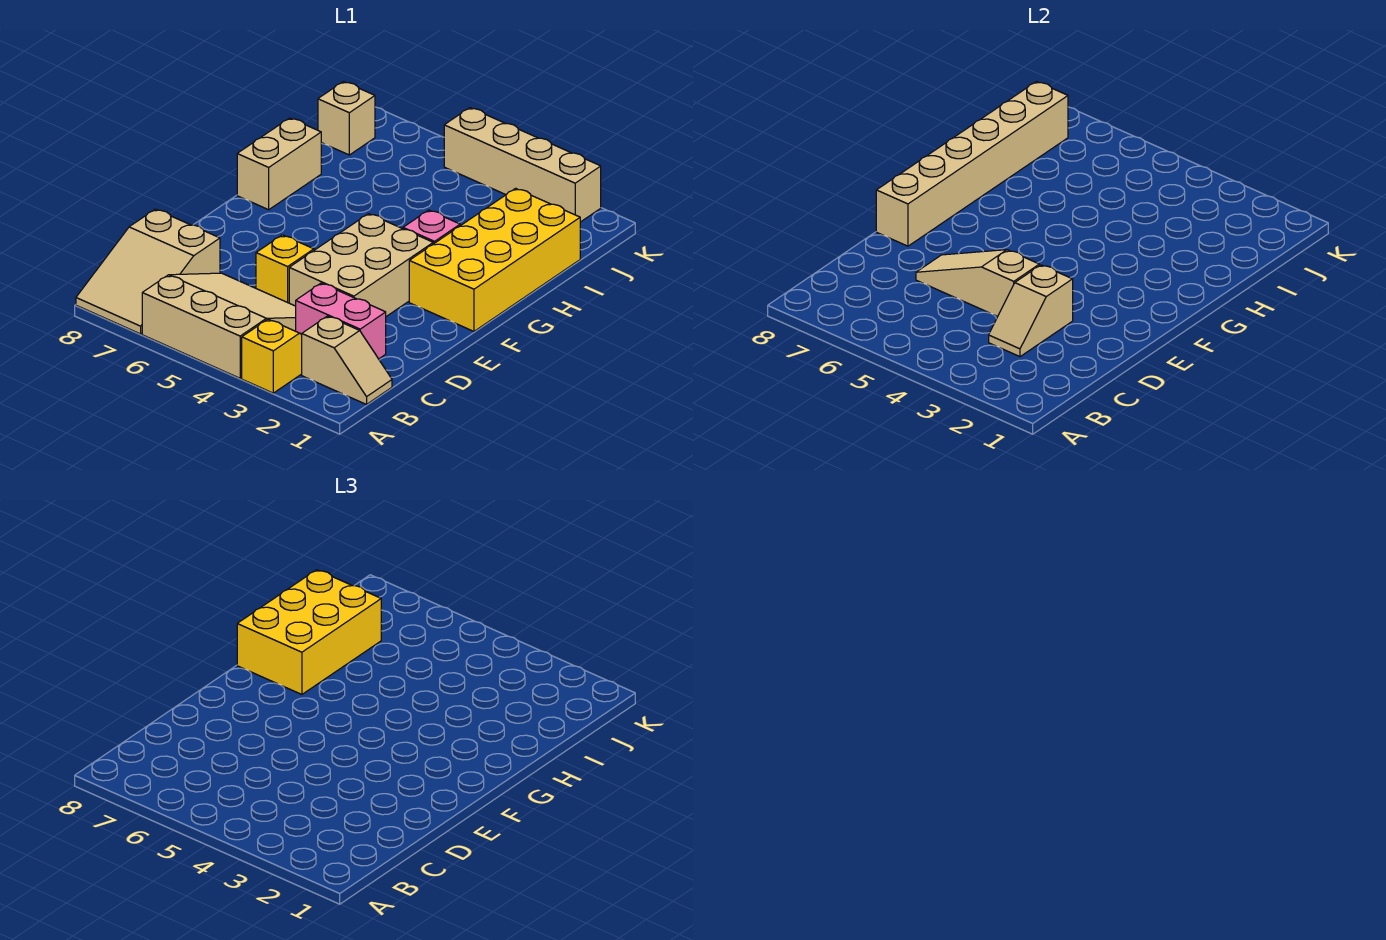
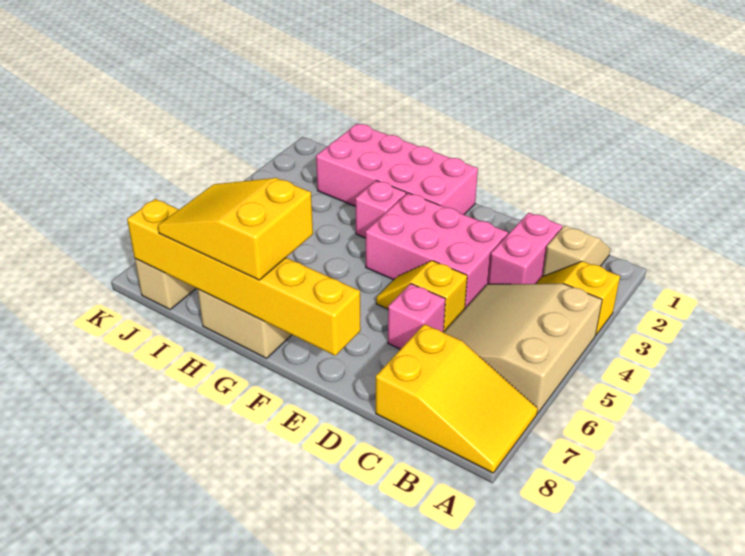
tan slope A7:C8 level 1 top C -> yellow slope A7:C8 level 1 top C
tan slope C3:D3 level 2 top D -> none
tan brick D3:F4 level 1 -> pink brick D3:F4 level 1
tan slope D4:D6 level 2 top 4 -> none
none -> pink brick D6 level 1
tan brick E8:J8 level 2 -> yellow brick E8:J8 level 2
yellow brick F1:I2 level 1 -> pink brick F1:I2 level 1
yellow brick G7:I8 level 3 -> yellow slope G7:I8 level 3 top G
tan brick K2:K5 level 1 -> none

